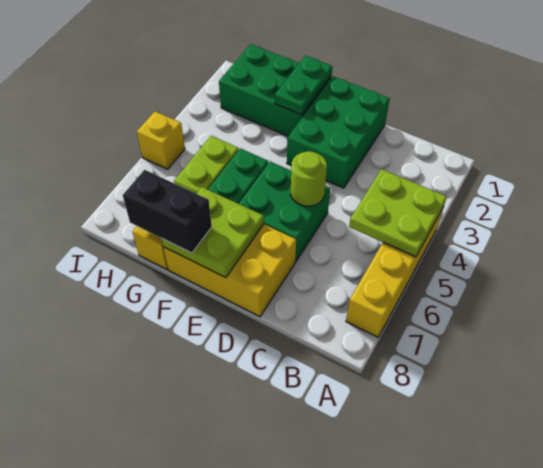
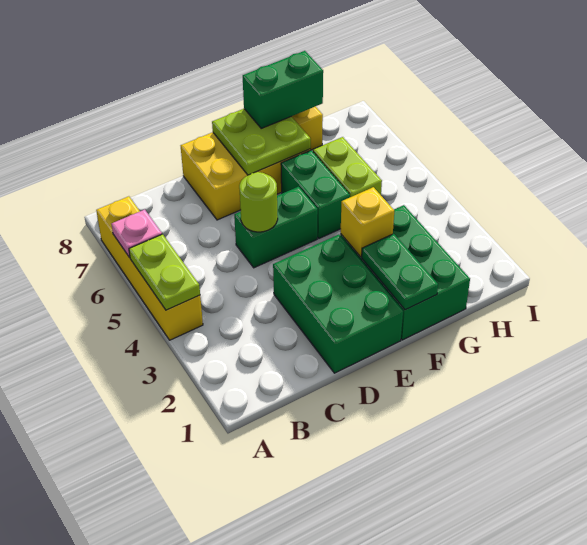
lime plate A4:B5 level 2 -> lime plate A4:A5 level 2
none -> pink plate A6 level 2
green brick D5:E6 level 1 -> green brick D5:E5 level 1
green brick F1:H2 level 1 -> green brick F1:G3 level 1
black brick F8:G8 level 3 -> green brick F8:G8 level 3
yellow brick I5 level 1 -> yellow brick F3 level 2

